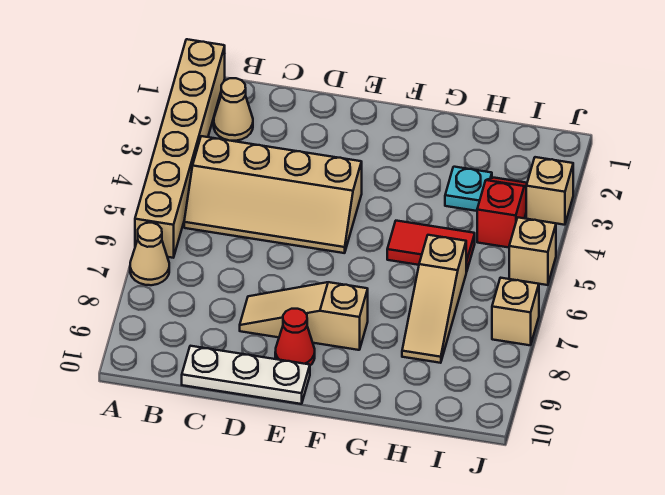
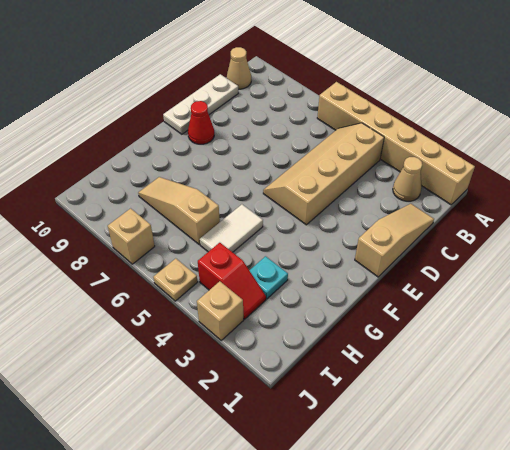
tan cone A7 level 1 -> tan cone B10 level 1
tan slope D8:F8 level 1 top F -> tan slope C1:E1 level 1 top E
red tile G5:H5 level 1 -> white tile G5:H5 level 1
tan brick J5 level 1 -> tan plate J5 level 1

